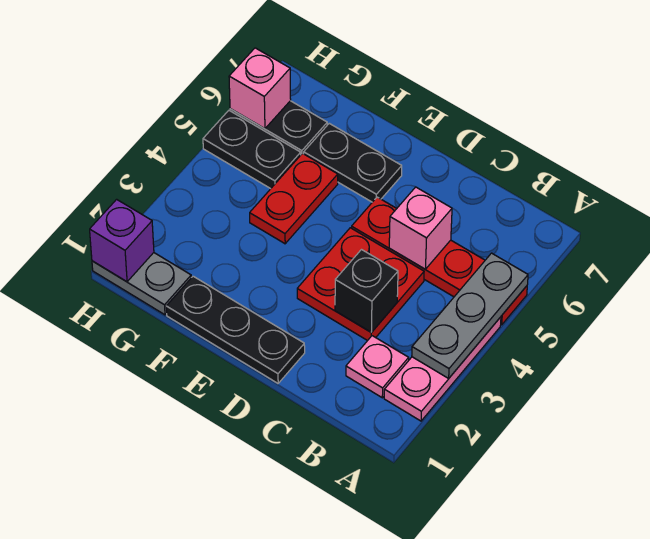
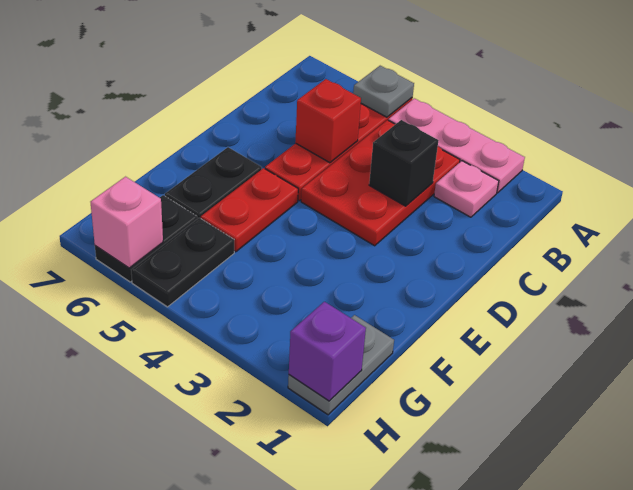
grey plate A3:A5 level 2 -> grey plate A5 level 2
red plate C3:D4 level 1 -> red plate B3:D4 level 1
pink brick C5 level 2 -> red brick C5 level 2
black plate D1:F1 level 1 -> none
red plate F4:F5 level 1 -> red plate E5:F5 level 1

